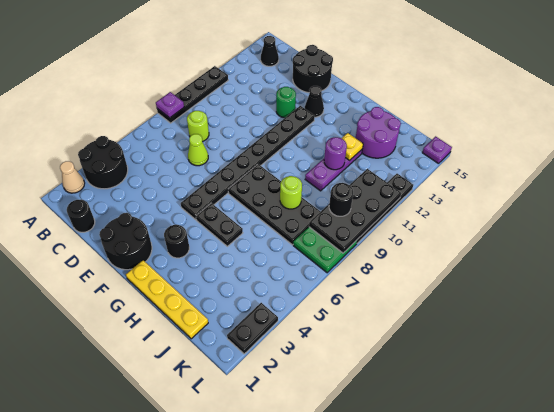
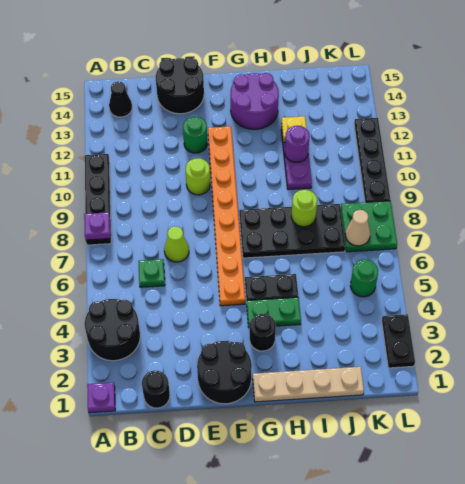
tan cone A2 level 1 -> tan cone K7 level 2
none -> green plate C6 level 1
lime round brick C8 level 1 -> lime round brick E10 level 1
black plate F5:F12 level 1 -> orange plate F5:F12 level 1
black cone F13 level 1 -> none
yellow plate G1:J1 level 1 -> tan plate G1:J1 level 1
none -> green plate G4:H4 level 1
purple round brick I13:J14 level 1 -> purple round brick G13:H14 level 1
none -> green round brick K5 level 1
black plate K8:L11 level 2 -> none
black round brick K9 level 3 -> none
purple plate L15 level 1 -> purple plate A1 level 1

